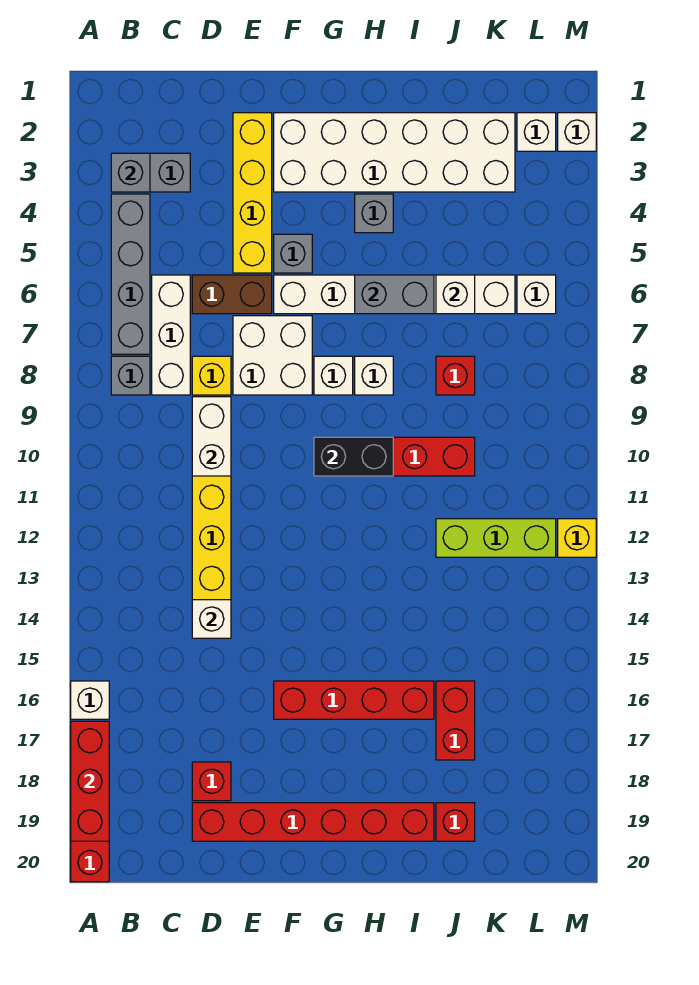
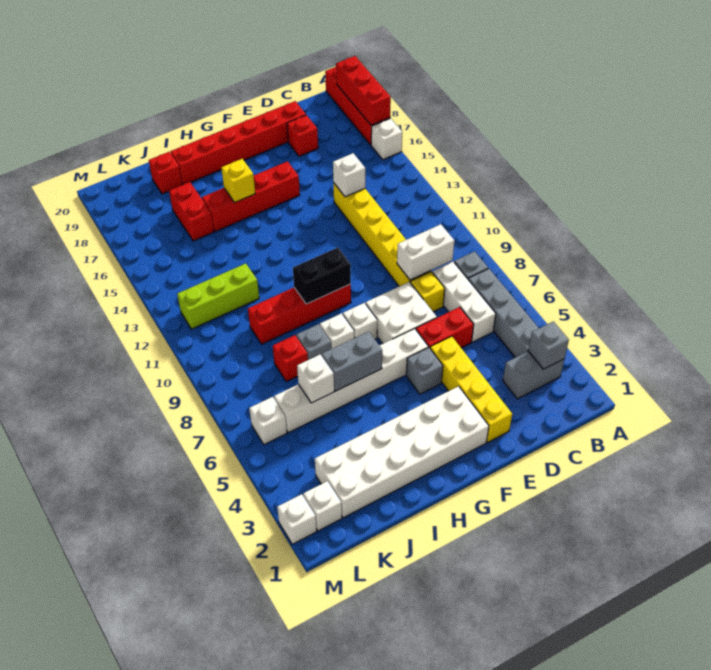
brown brick D6:E6 level 1 -> red brick D6:E6 level 1
white brick D9:D10 level 2 -> white brick C9:D9 level 2
grey brick H4 level 1 -> grey brick I8 level 1
yellow brick M12 level 1 -> yellow brick H16 level 2

